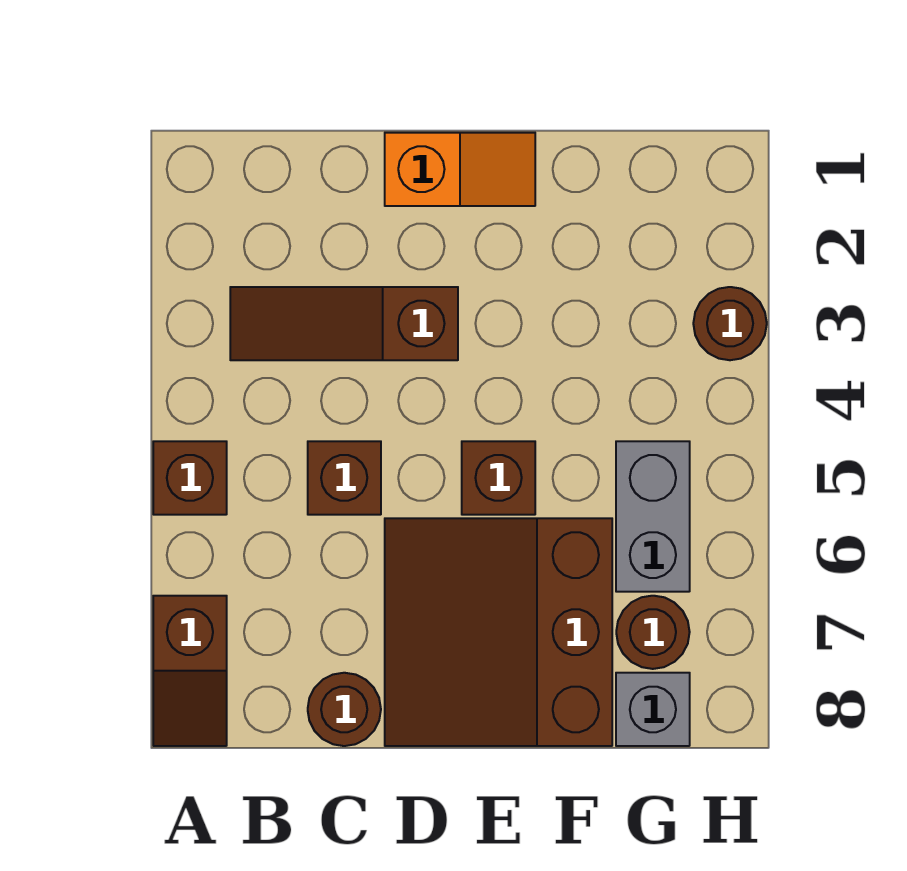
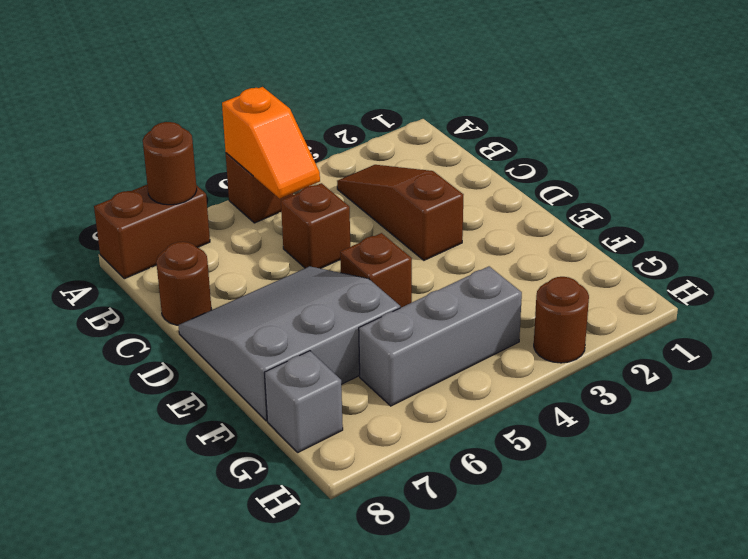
brown slope A7:A8 level 1 top 7 -> brown brick A7:A8 level 1
orange slope D1:E1 level 1 top D -> orange slope A5:B5 level 2 top A
brown slope D6:F8 level 1 top F -> grey slope D6:F8 level 1 top F
grey brick G5:G6 level 1 -> grey brick G4:G6 level 1
brown round brick G7 level 1 -> brown round brick A7 level 2

